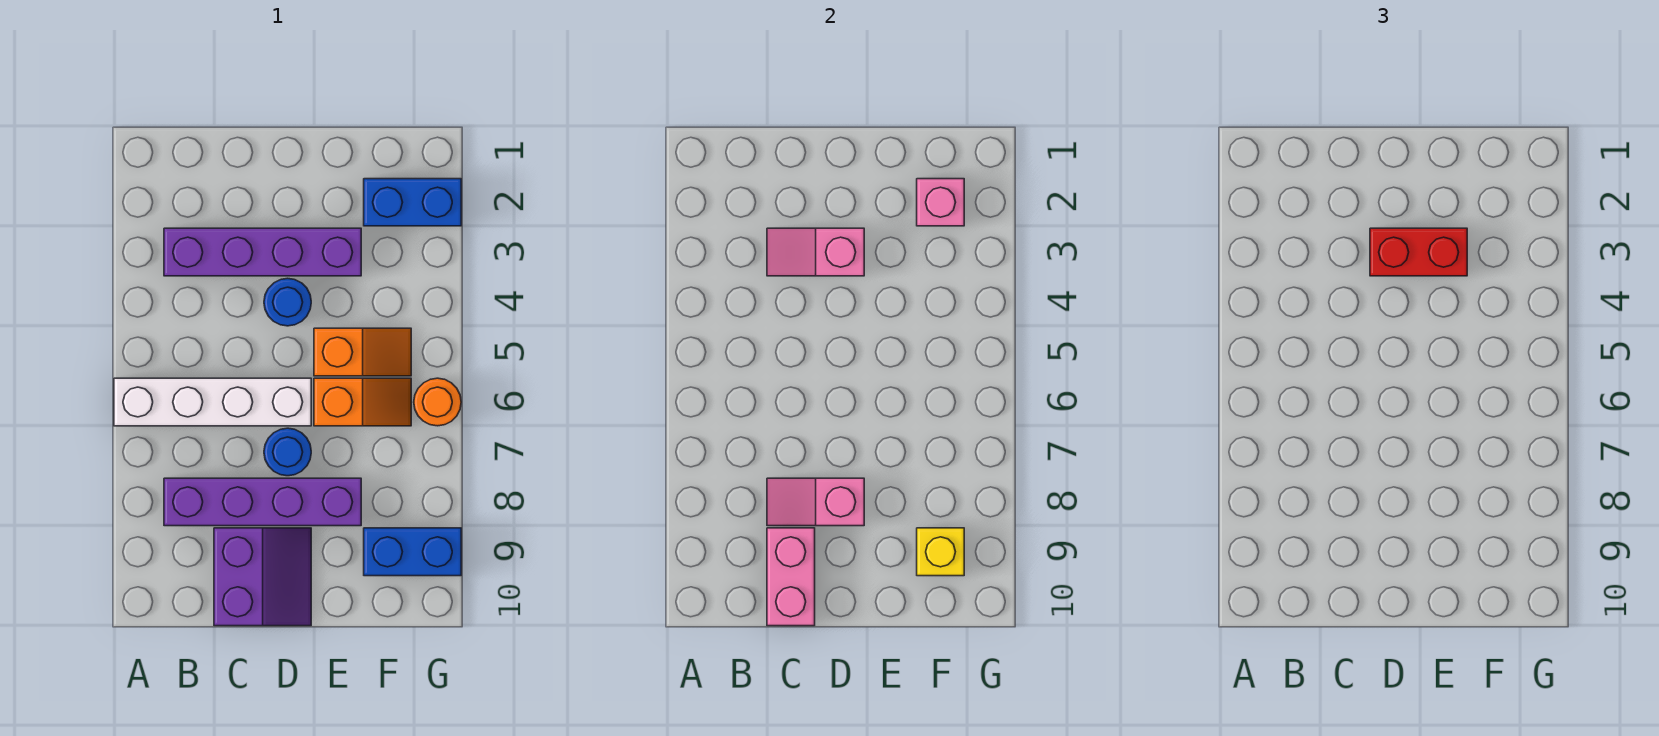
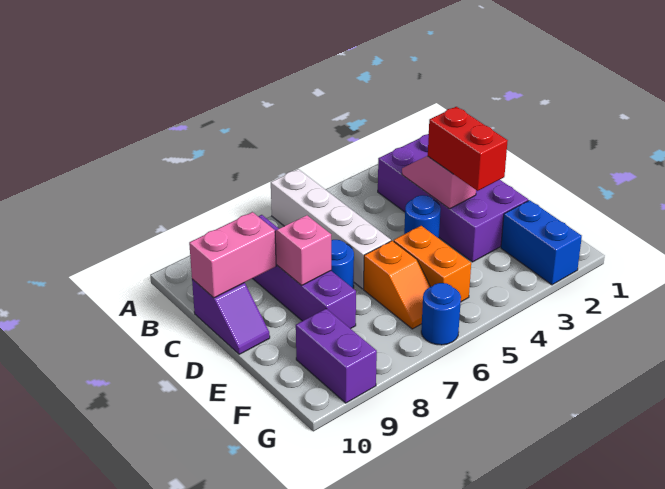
purple brick B3:E3 level 1 -> purple brick B2:E3 level 1
purple slope C9:D10 level 1 top C -> purple slope C10:D10 level 1 top C
orange slope E5:F5 level 1 top E -> orange brick E5:F5 level 1
pink brick F2 level 2 -> none
blue brick F9:G9 level 1 -> purple brick F9:G9 level 1
yellow brick F9 level 2 -> none
orange round brick G6 level 1 -> blue round brick G6 level 1

